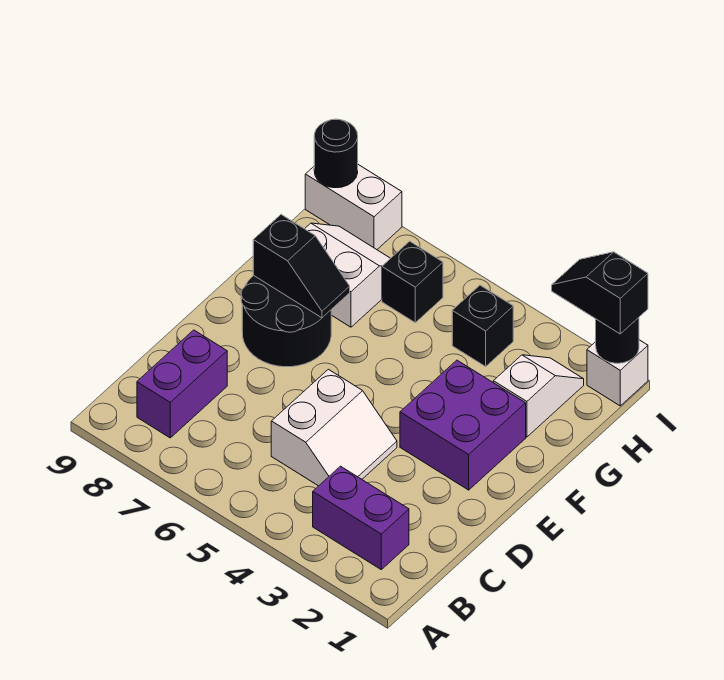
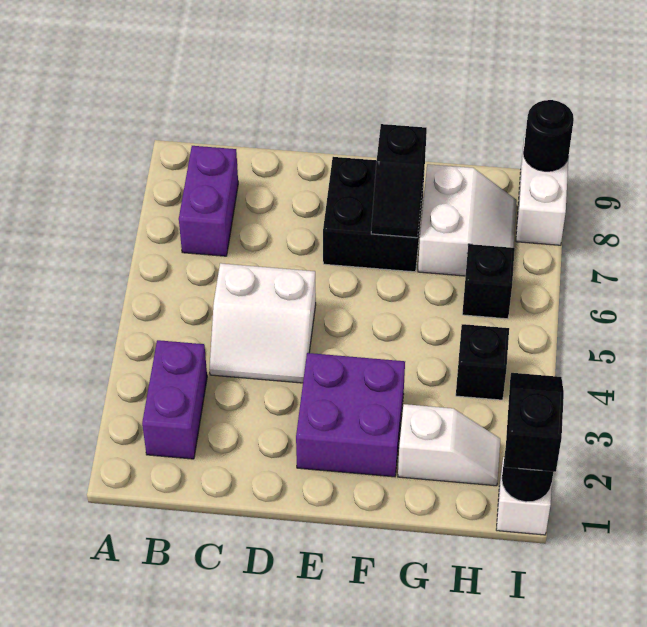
purple brick B8:C8 level 1 -> purple brick B7:B8 level 1
black round brick E7:F8 level 1 -> black brick E7:F8 level 1

